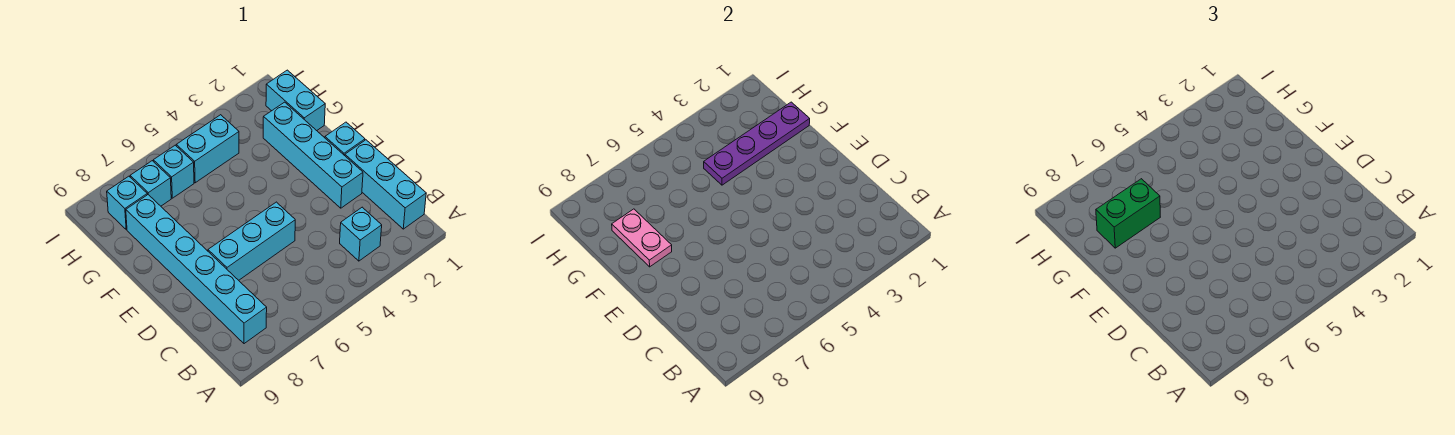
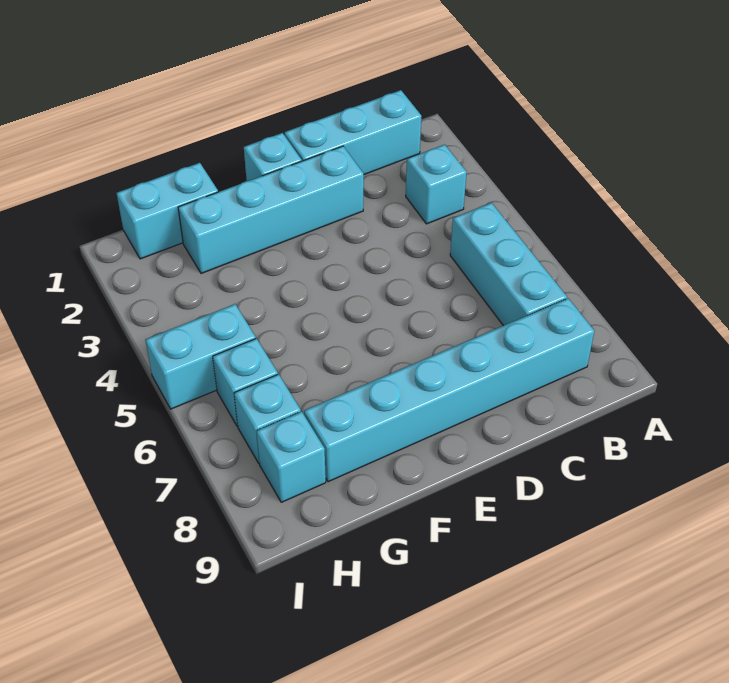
cyan brick D5:D7 level 1 -> cyan brick B5:B7 level 1
pink plate F8:G8 level 2 -> none
purple plate G1:G4 level 2 -> none
green brick G7:G8 level 3 -> none
cyan brick H4:H5 level 1 -> cyan brick H5:I5 level 1

